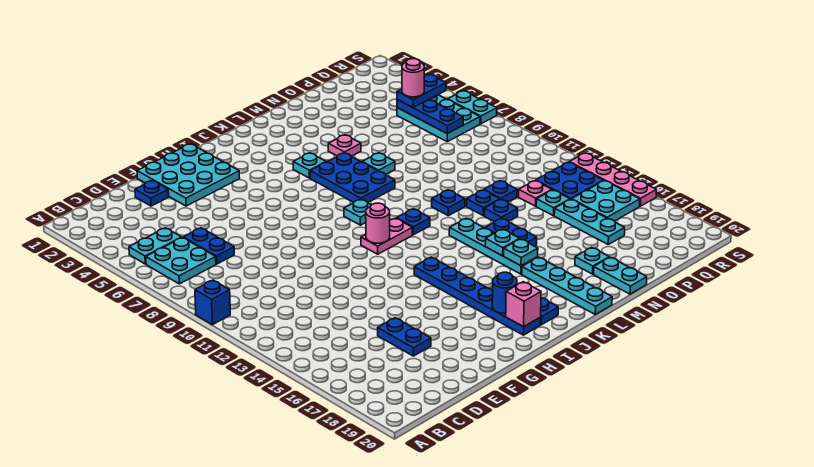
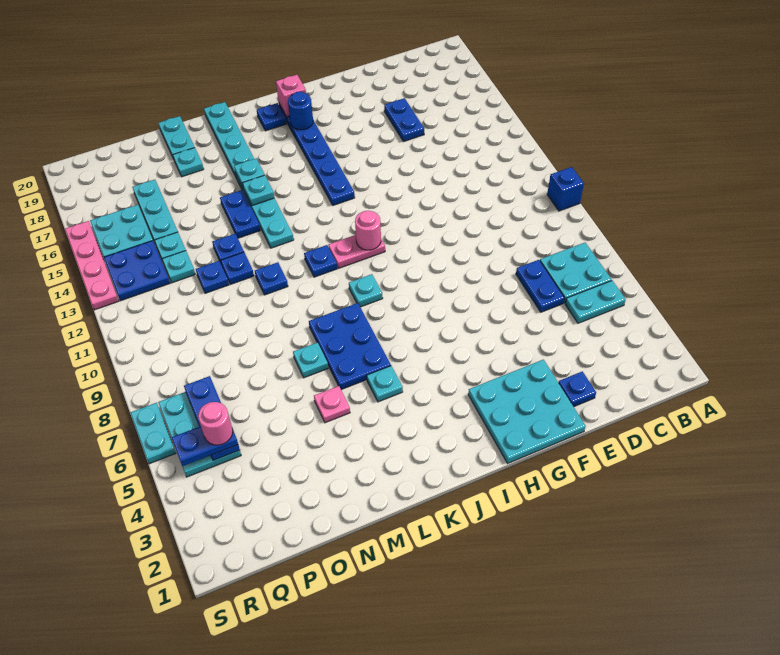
pink plate P13 level 1 -> cyan plate P13 level 1

